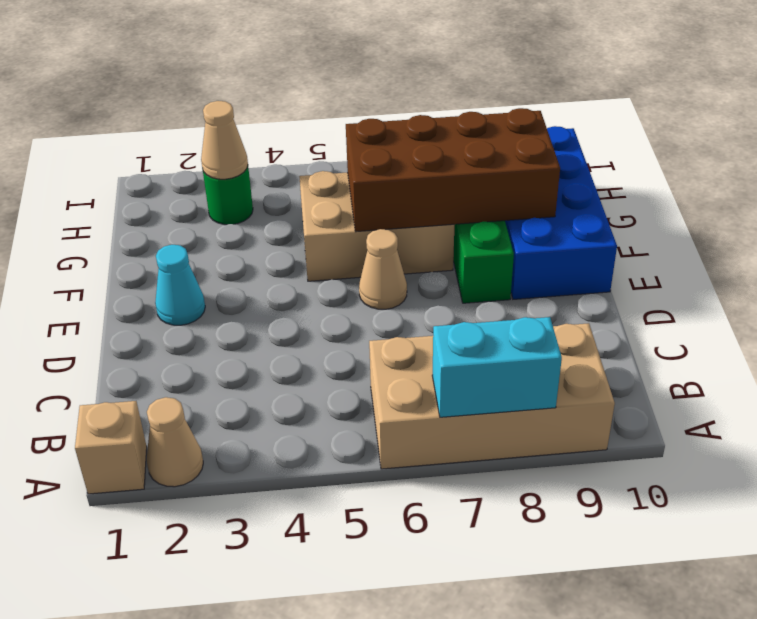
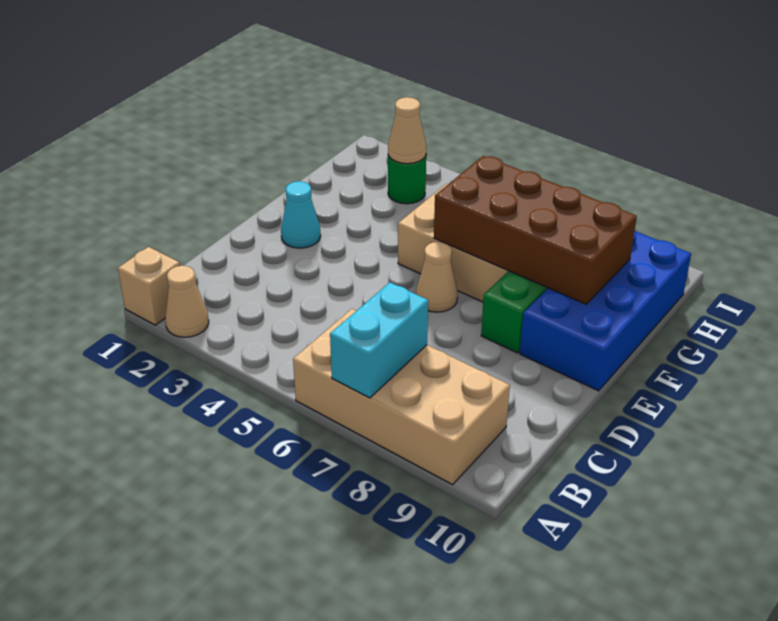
cyan brick A7:A8 level 2 -> cyan brick A7:B7 level 2

